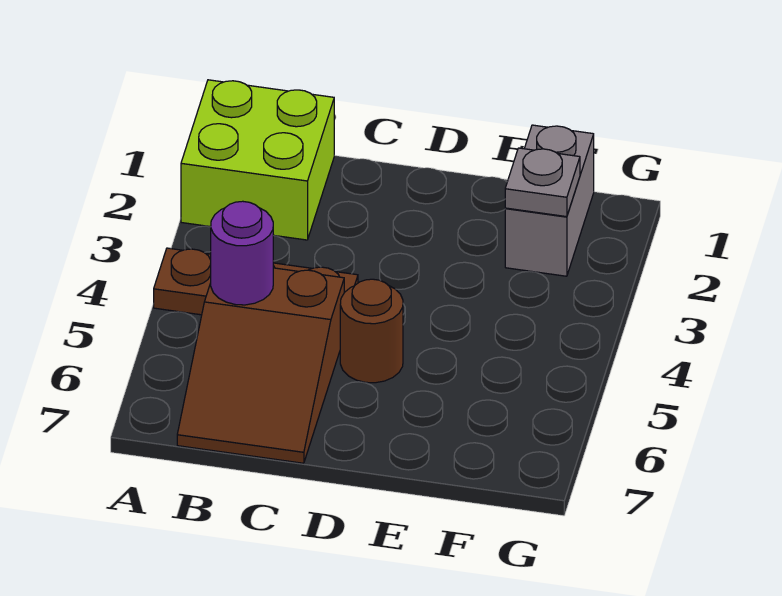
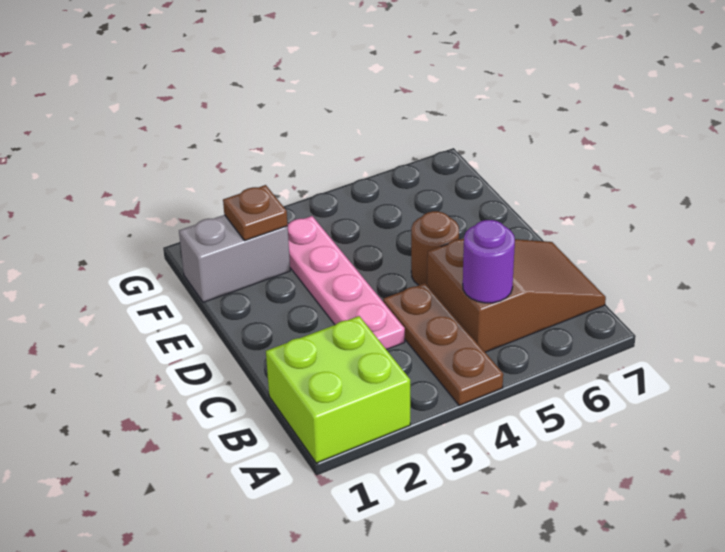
none -> pink plate C3:F3 level 1
grey plate F2 level 2 -> brown plate F2 level 2

